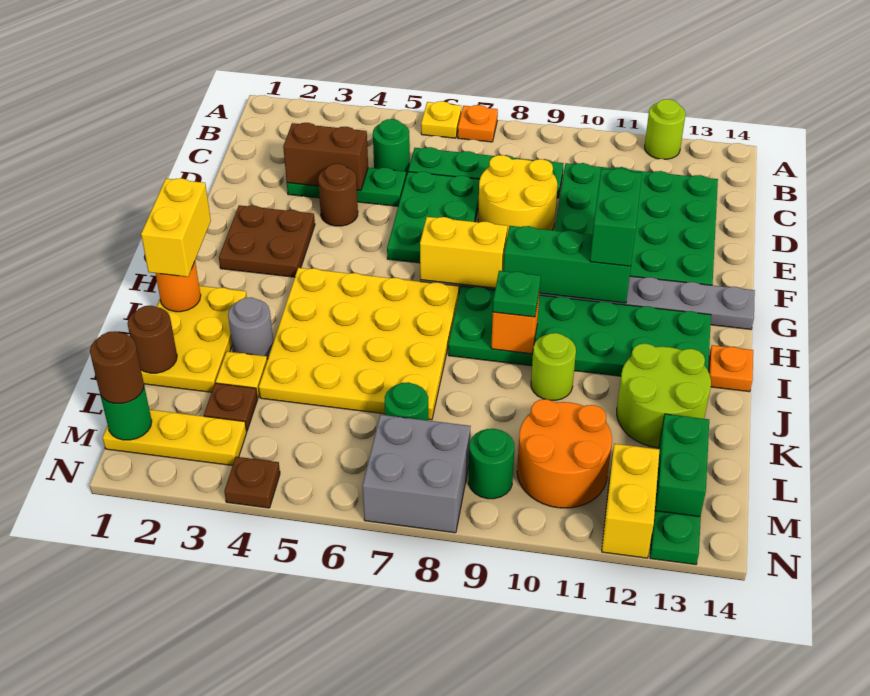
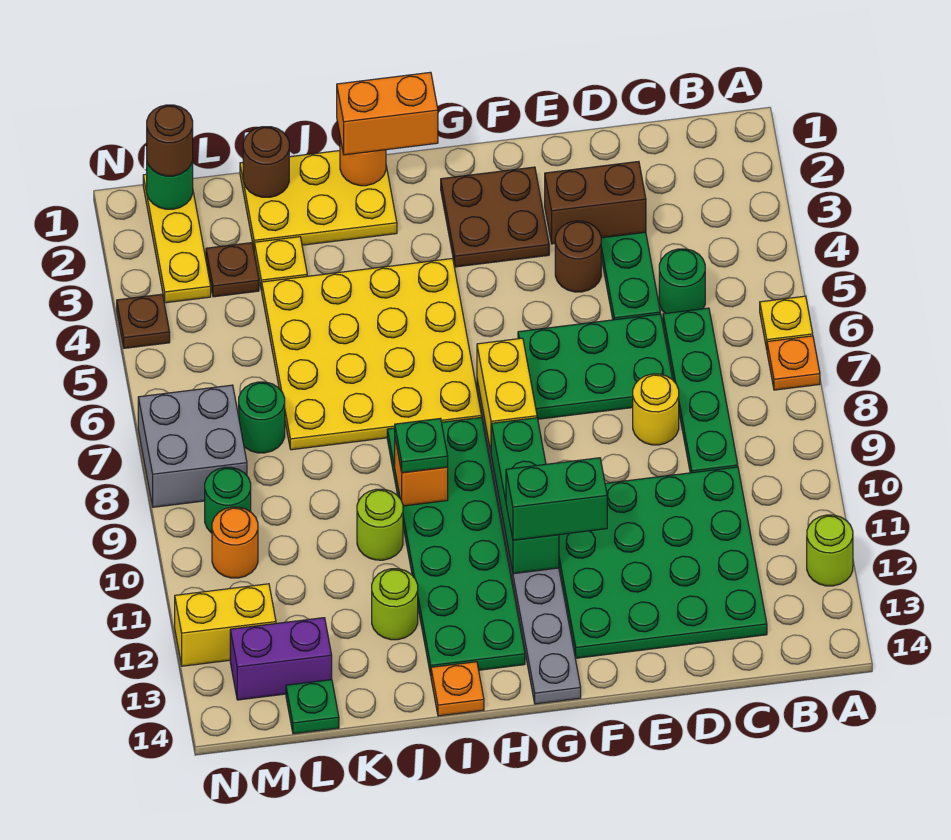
brown brick D3:D4 level 2 -> brown brick D3:E3 level 2
yellow round brick D8:E9 level 1 -> yellow round brick D8 level 1
yellow brick H1:I1 level 3 -> orange brick H1:I1 level 3
grey round brick J3 level 1 -> none
lime round brick J12:K13 level 1 -> lime round brick J12 level 1
orange round brick L10:M11 level 1 -> orange round brick M10 level 1
green brick L13:M13 level 1 -> purple brick L13:M13 level 1
green plate N13 level 1 -> green plate L14 level 1

